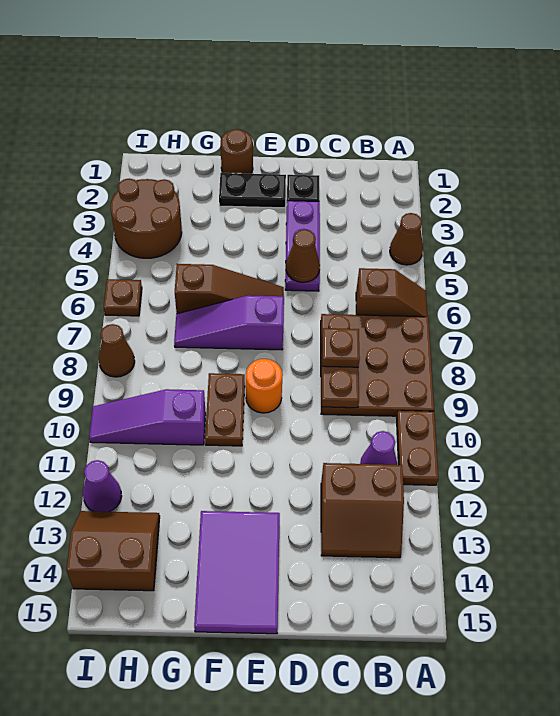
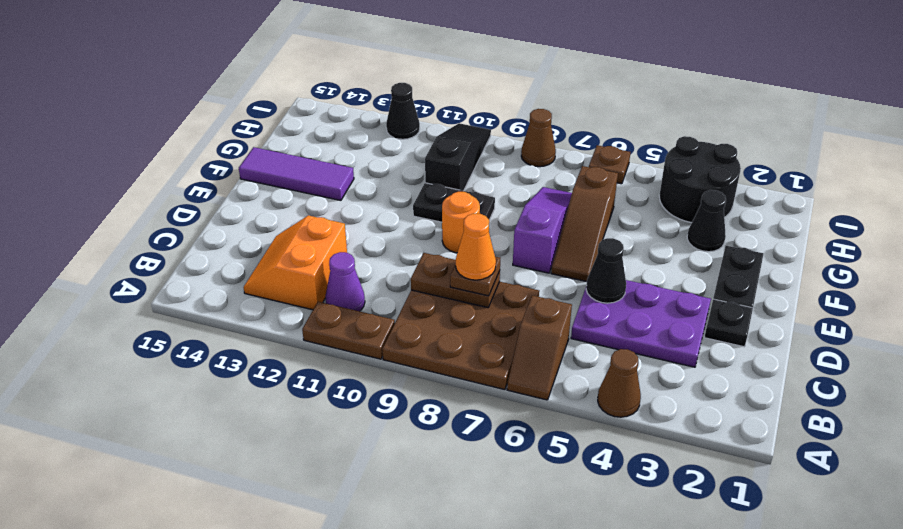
brown slope B12:C13 level 1 top 12 -> orange slope B12:C13 level 1 top 12
none -> orange cone C8 level 4
purple plate D3:D5 level 1 -> purple plate C3:D5 level 1
brown cone D5 level 2 -> black cone D5 level 2
purple tile E13:F15 level 1 -> purple tile F13:F15 level 1
brown round brick F1 level 1 -> none
brown plate F9:F10 level 1 -> black plate F9:F10 level 1
none -> black cone G3 level 1
purple slope G10:I10 level 1 top G -> black slope G10:I10 level 1 top G
brown round brick H3:I4 level 1 -> black round brick H3:I4 level 1
brown slope H13:I14 level 1 top 14 -> none
purple cone I12 level 1 -> black cone I12 level 1

